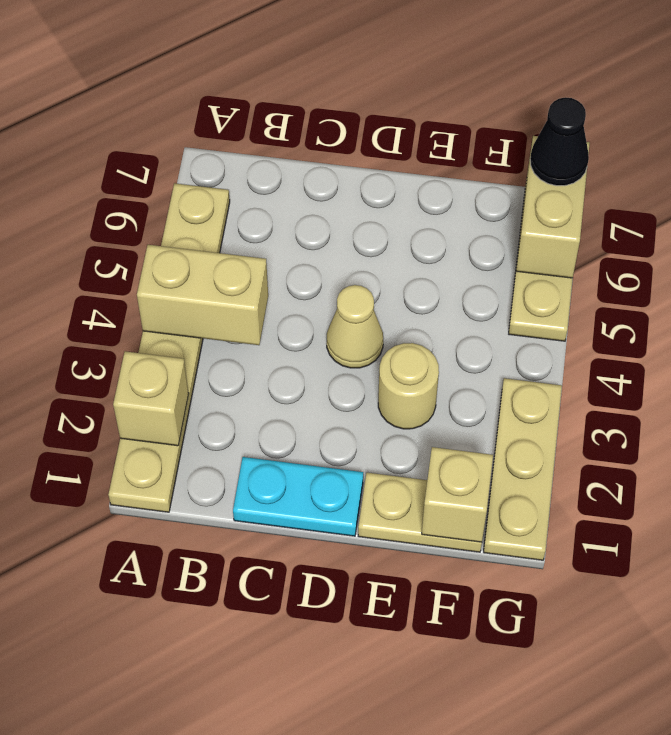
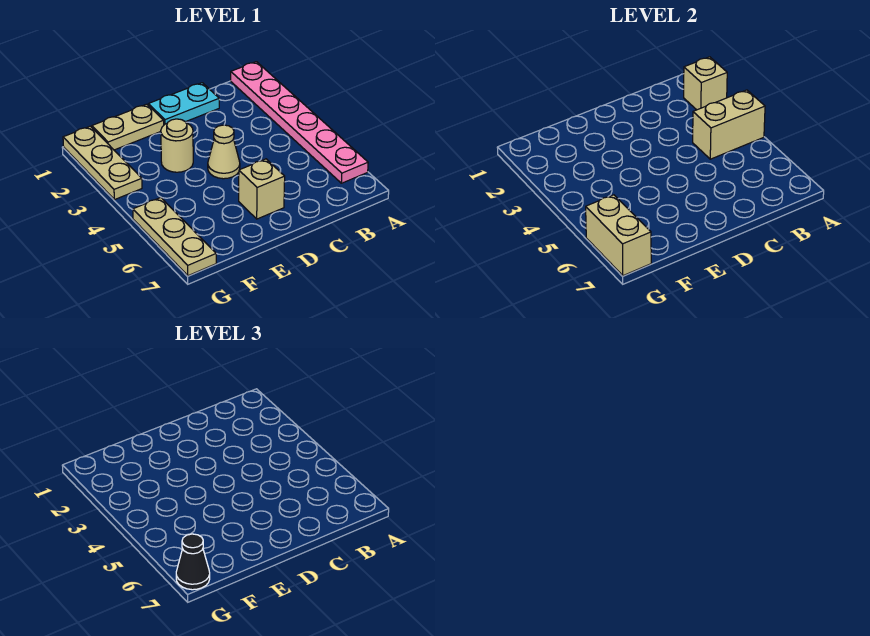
tan plate A1:A6 level 1 -> pink plate A1:A6 level 1
tan brick F1 level 2 -> tan brick D6 level 1

